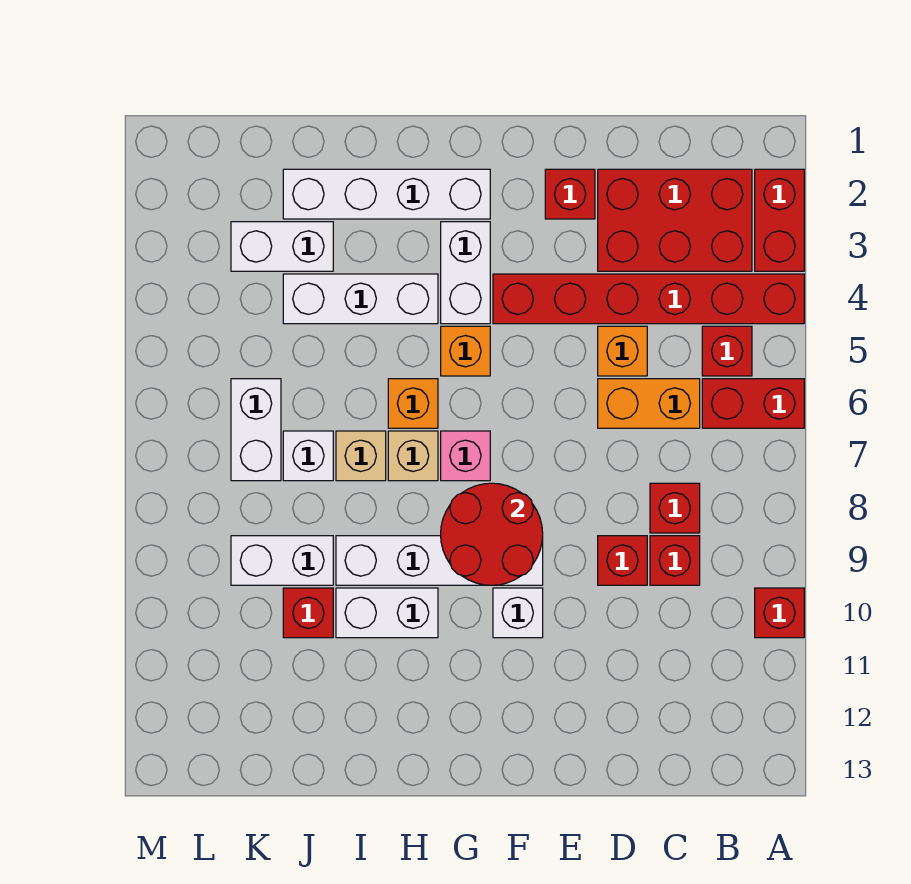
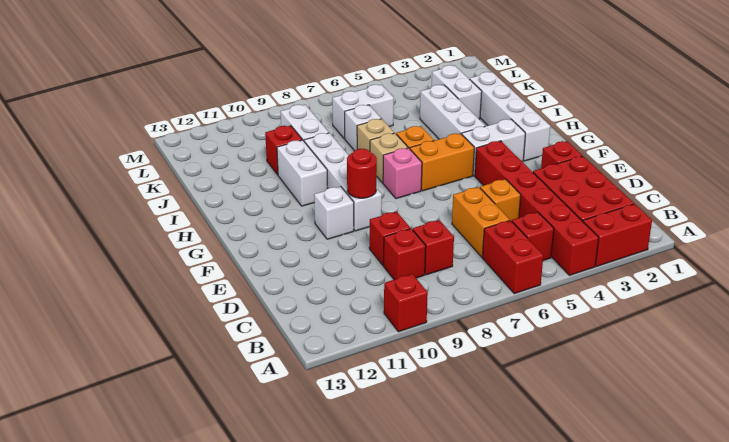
red round brick F8:G9 level 2 -> red round brick F9 level 2
orange brick G5 level 1 -> orange brick G5:G6 level 1

